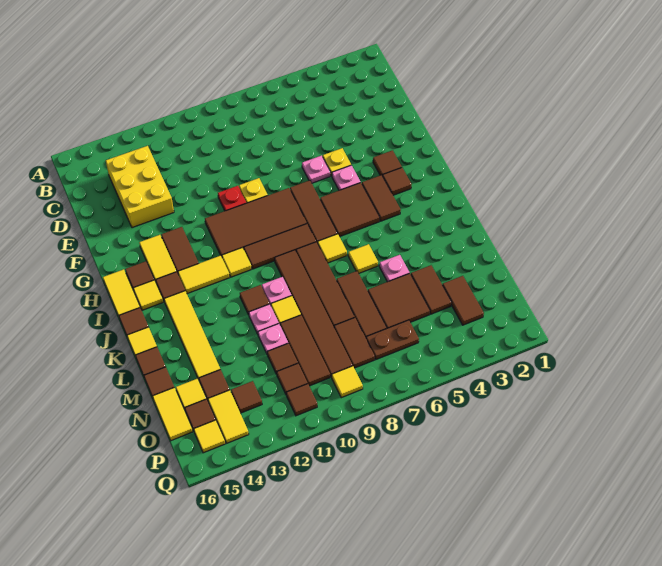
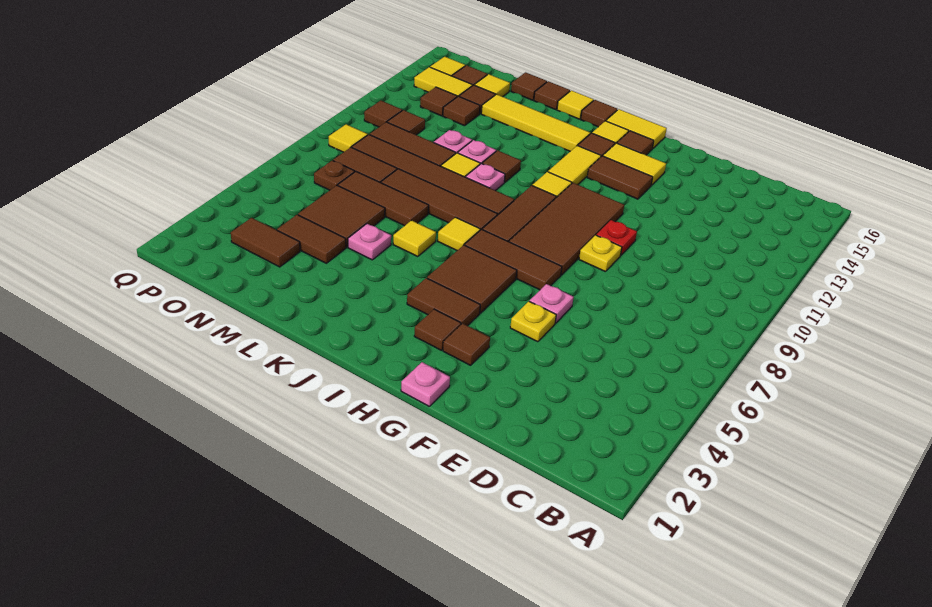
yellow brick C13:E14 level 1 -> none
pink plate G5 level 1 -> pink plate G1 level 1
brown tile N11 level 1 -> brown tile N13 level 1
yellow tile N16:O16 level 1 -> none
brown plate O6:O7 level 1 -> brown plate O7 level 1

